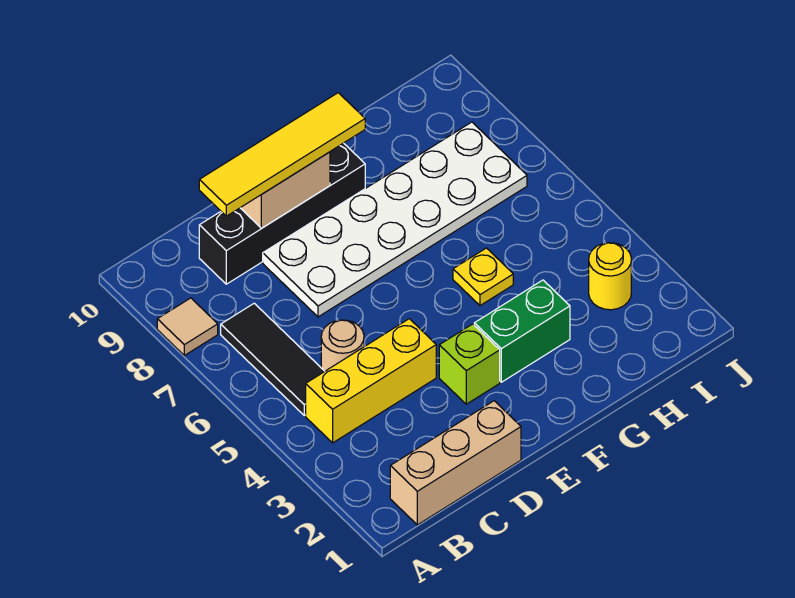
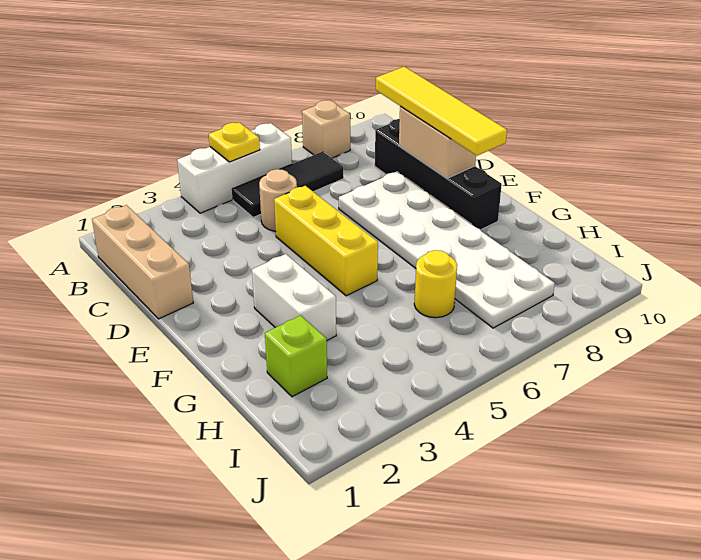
none -> white brick A4:A6 level 1
tan tile A8 level 1 -> tan brick A8 level 1
yellow brick B4:D4 level 1 -> yellow brick D5:F5 level 1
lime brick E3 level 1 -> lime brick H2 level 1
green brick F3:G3 level 1 -> white brick F3:G3 level 1
yellow plate G5 level 1 -> yellow plate A5 level 2
yellow round brick I3 level 1 -> yellow round brick H6 level 1

